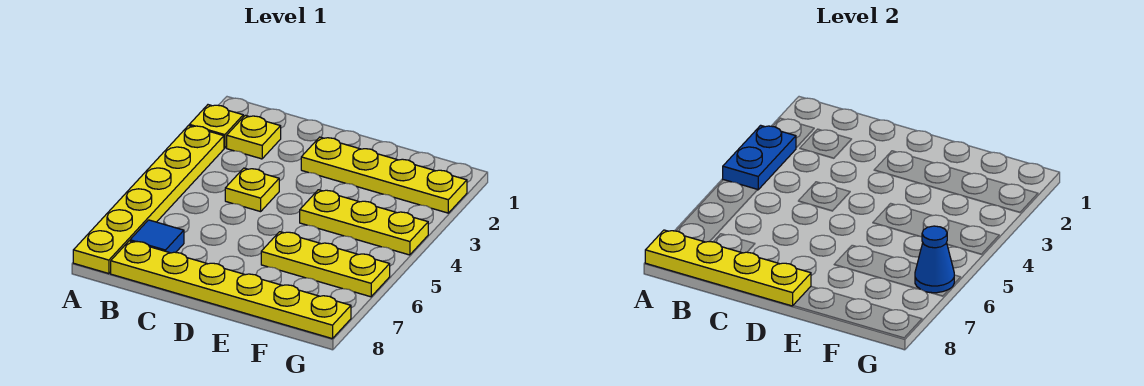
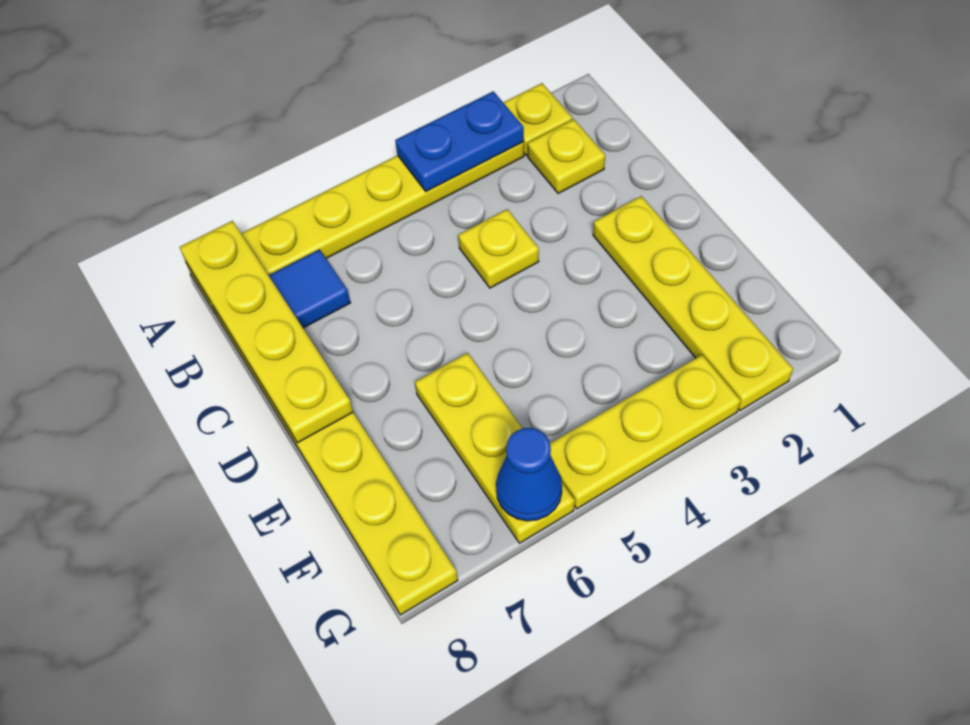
yellow plate E4:G4 level 1 -> yellow plate G3:G5 level 1

